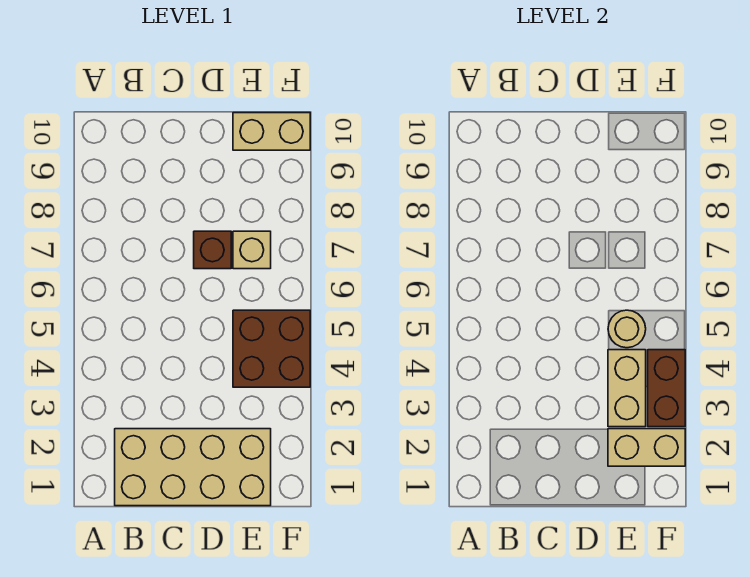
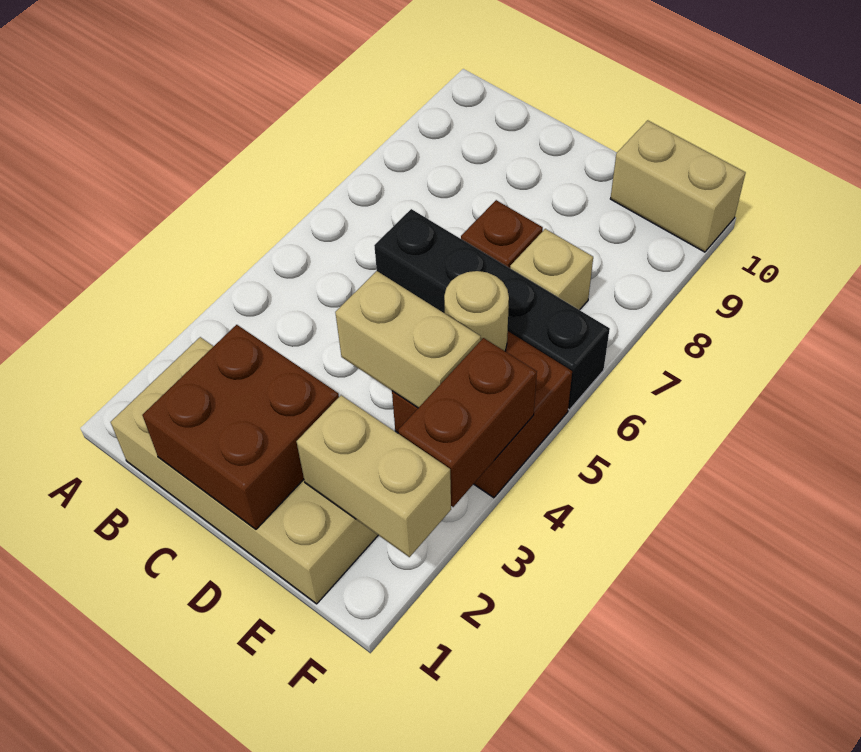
none -> brown brick C1:D2 level 2
none -> black brick C6:F6 level 1
tan brick E3:E4 level 2 -> tan brick D4:E4 level 2

